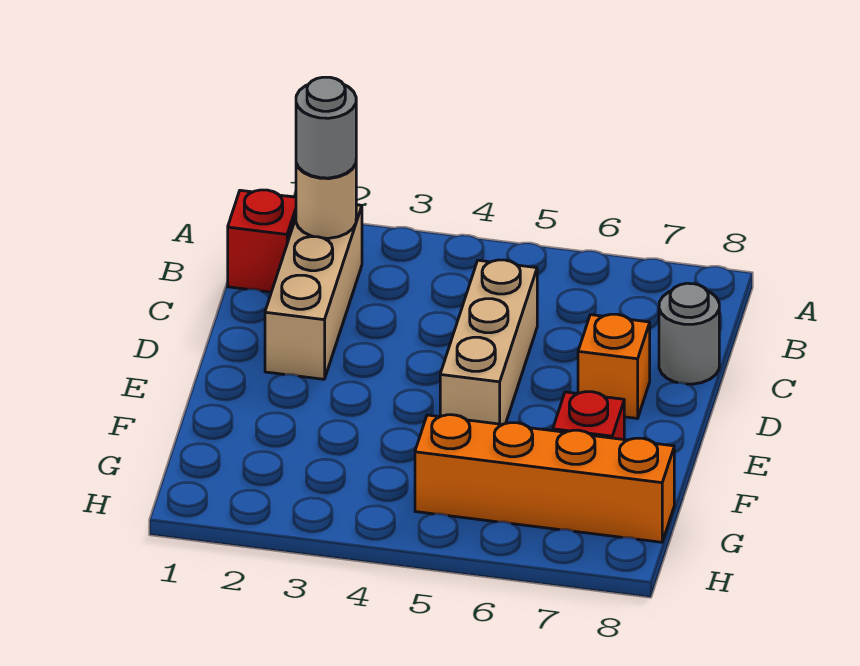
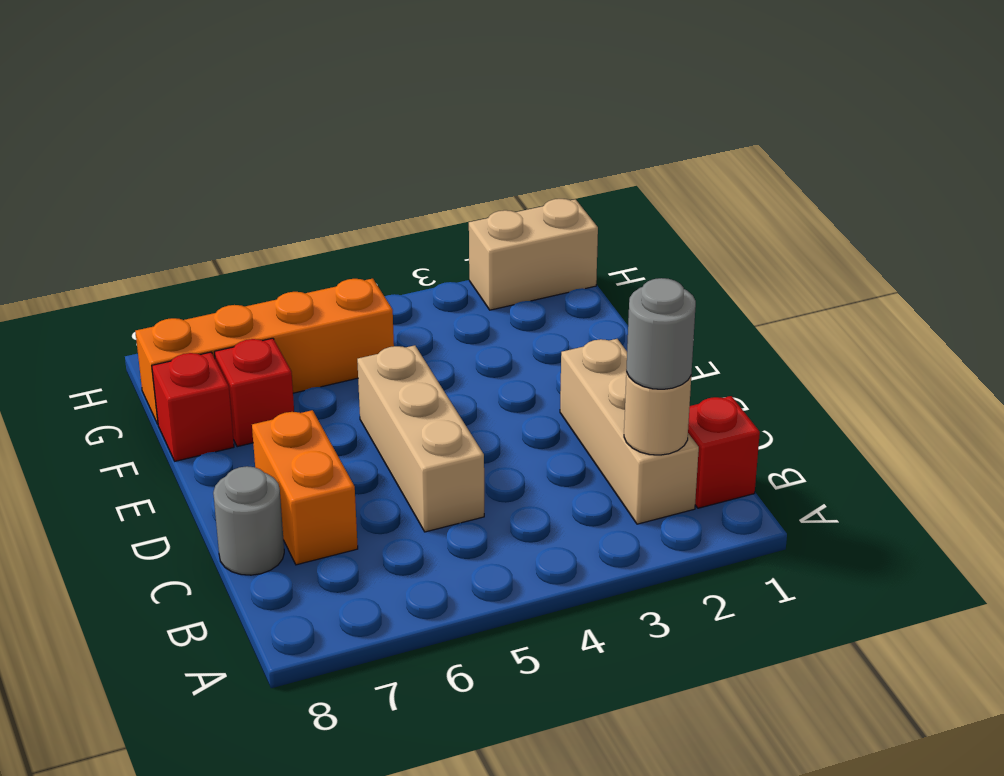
orange brick D7 level 1 -> orange brick C7:D7 level 1
none -> red brick F8 level 1
none -> tan brick H1:H2 level 1

